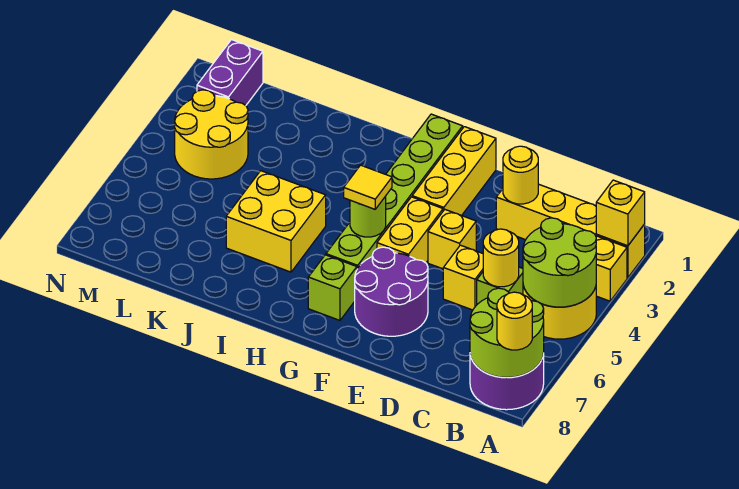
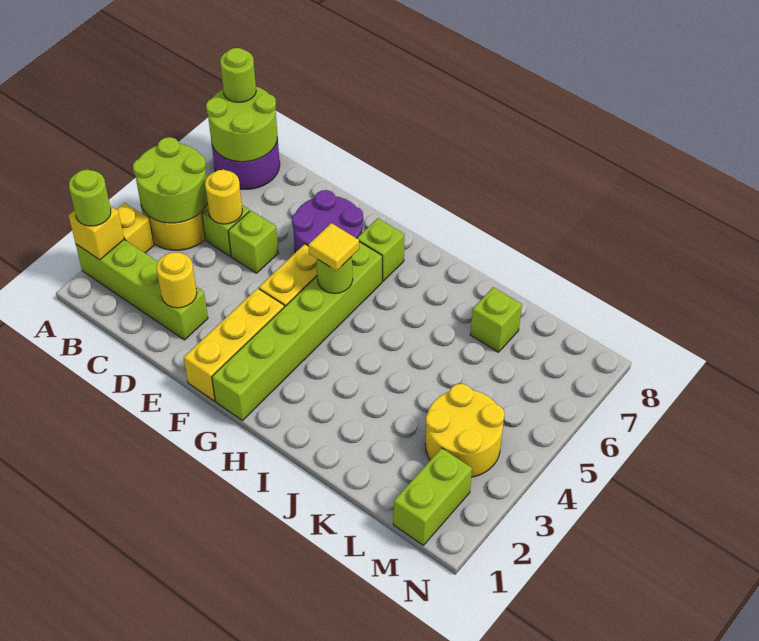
yellow brick A2:D2 level 1 -> lime brick A2:D2 level 1
none -> lime round brick A2 level 3
yellow round brick A8 level 3 -> lime round brick A8 level 3
yellow brick D5 level 1 -> lime brick D5 level 1
yellow brick E4 level 1 -> none
yellow brick I5:J6 level 1 -> none
none -> lime brick K7 level 1
purple brick M1:M2 level 1 -> lime brick M1:M2 level 1

